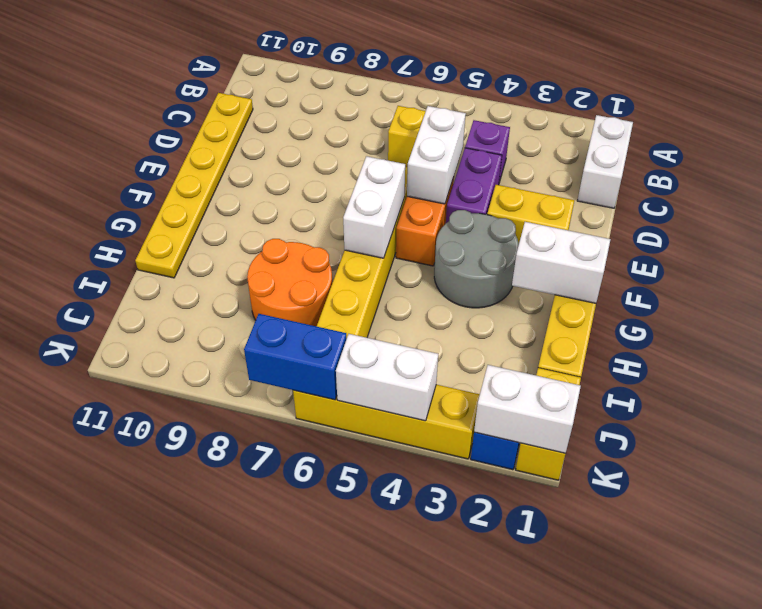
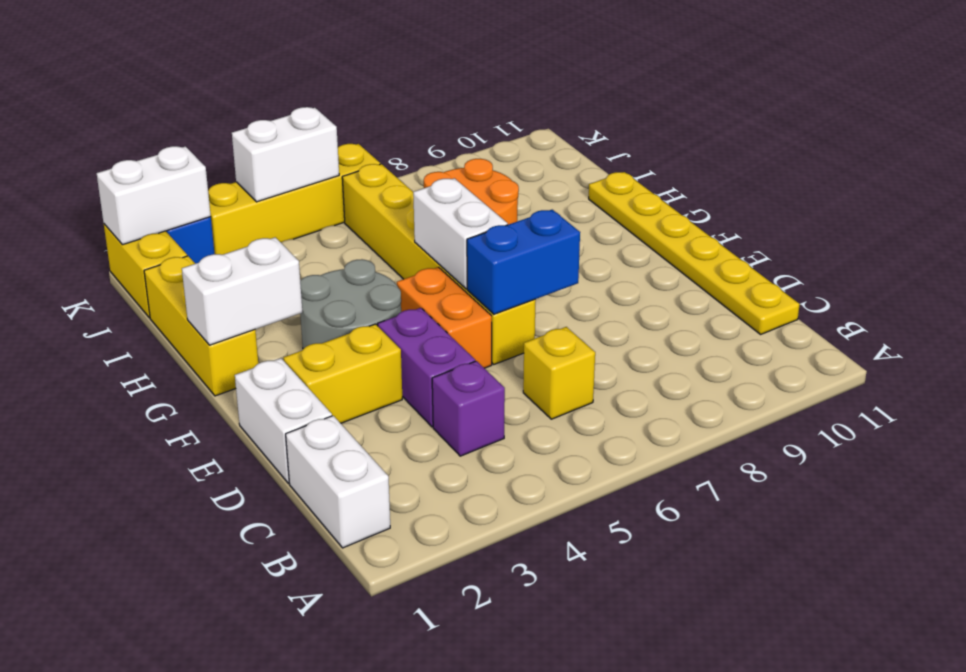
white brick D5:E5 level 2 -> white brick D1:E1 level 1
blue brick K6:K7 level 2 -> blue brick E6:E7 level 2

